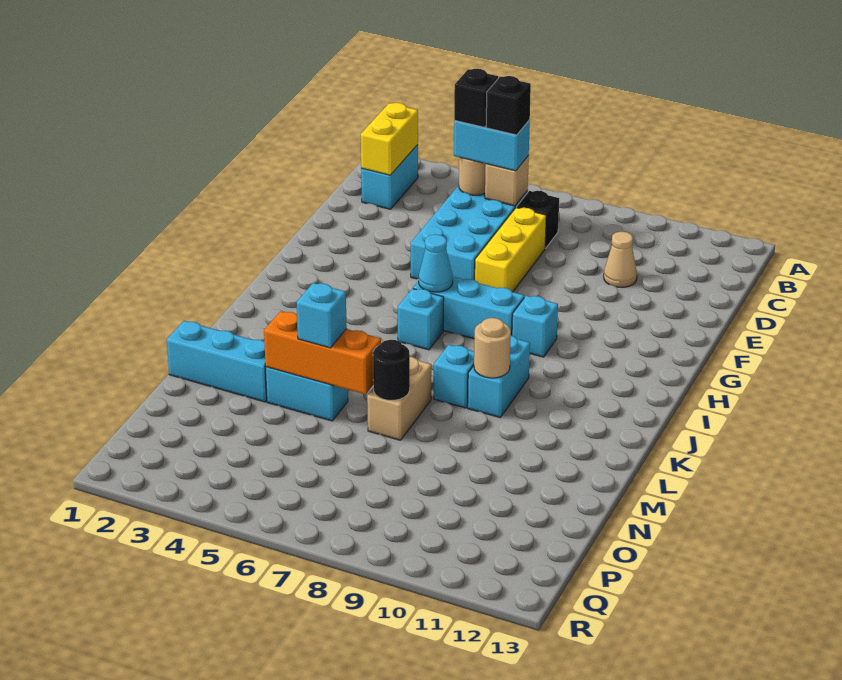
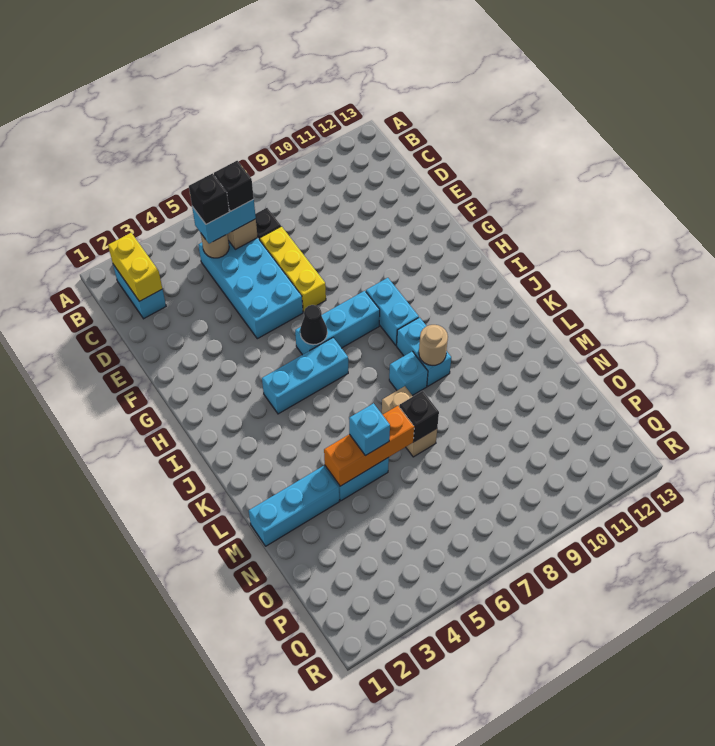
tan cone D10 level 1 -> none
cyan cone H6 level 2 -> black cone H6 level 2
cyan brick H9 level 1 -> cyan brick H9:I9 level 1
cyan brick I6 level 1 -> cyan brick I4:I6 level 1
black round brick M7 level 2 -> black brick M7 level 2

